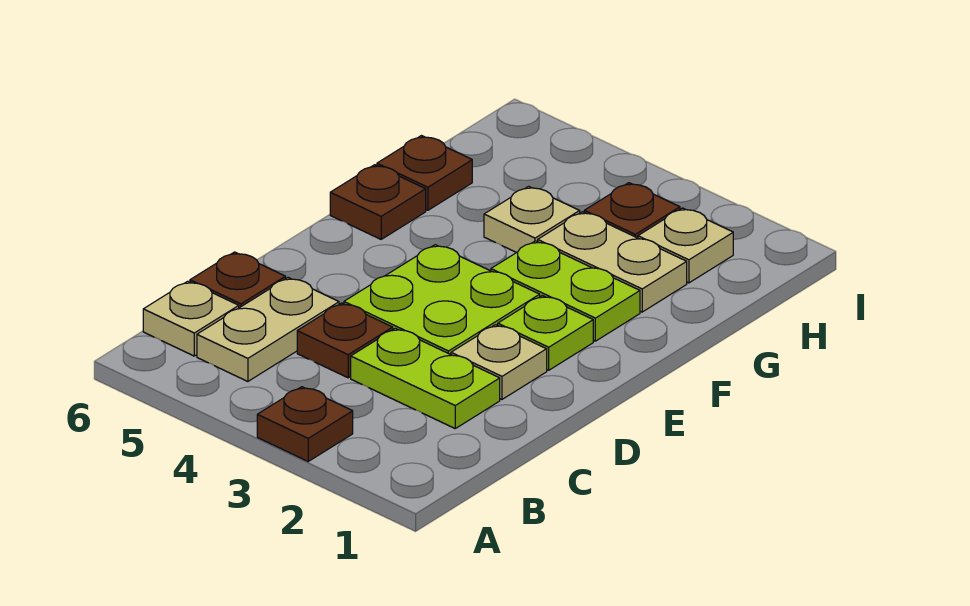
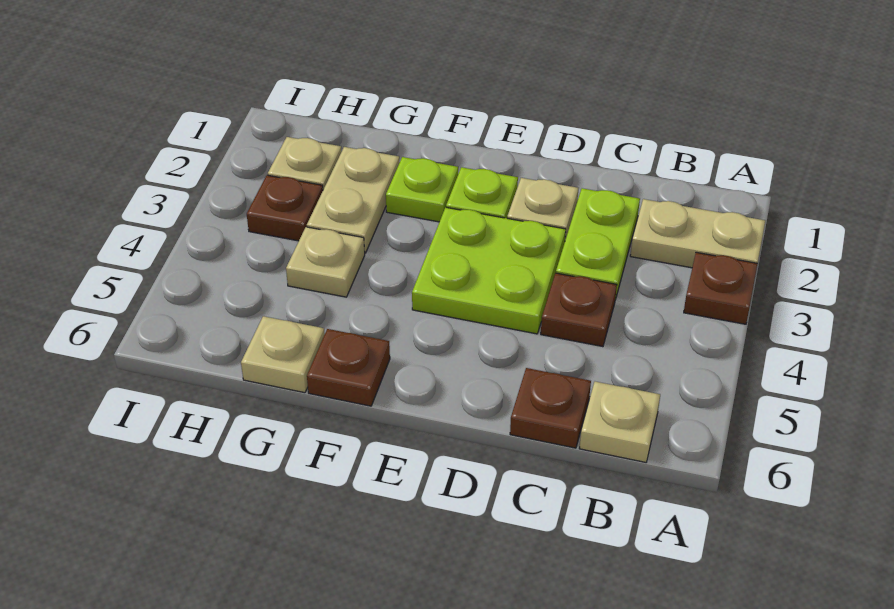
tan plate B5:C5 level 1 -> tan plate A2:B2 level 1
lime plate F2:F3 level 1 -> lime plate F2 level 1
brown plate G6 level 1 -> tan plate G6 level 1

